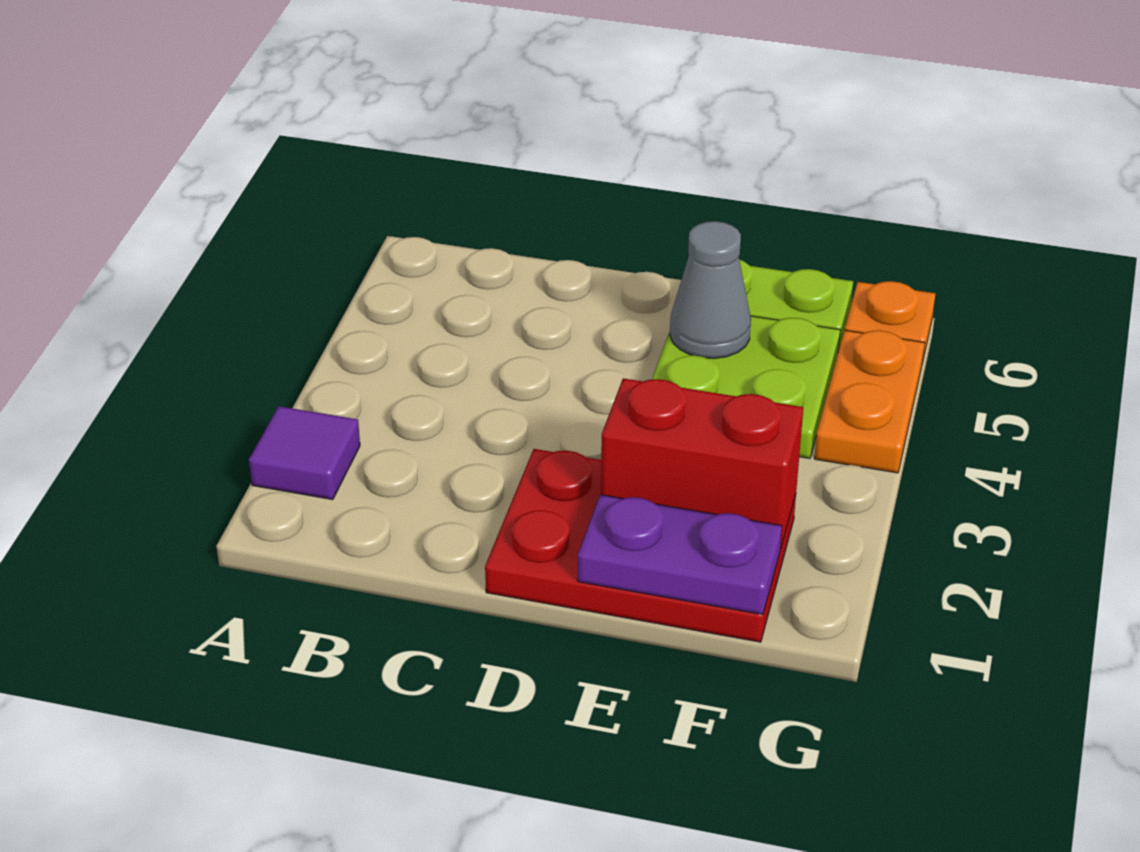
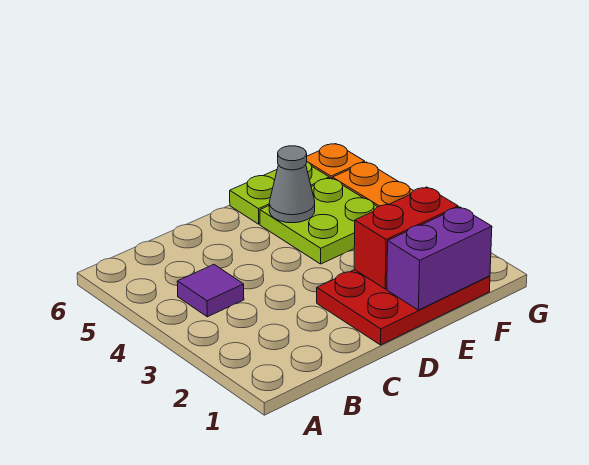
purple tile A2 level 1 -> purple tile B4 level 1
purple plate E1:F1 level 2 -> purple brick E1:F1 level 2

